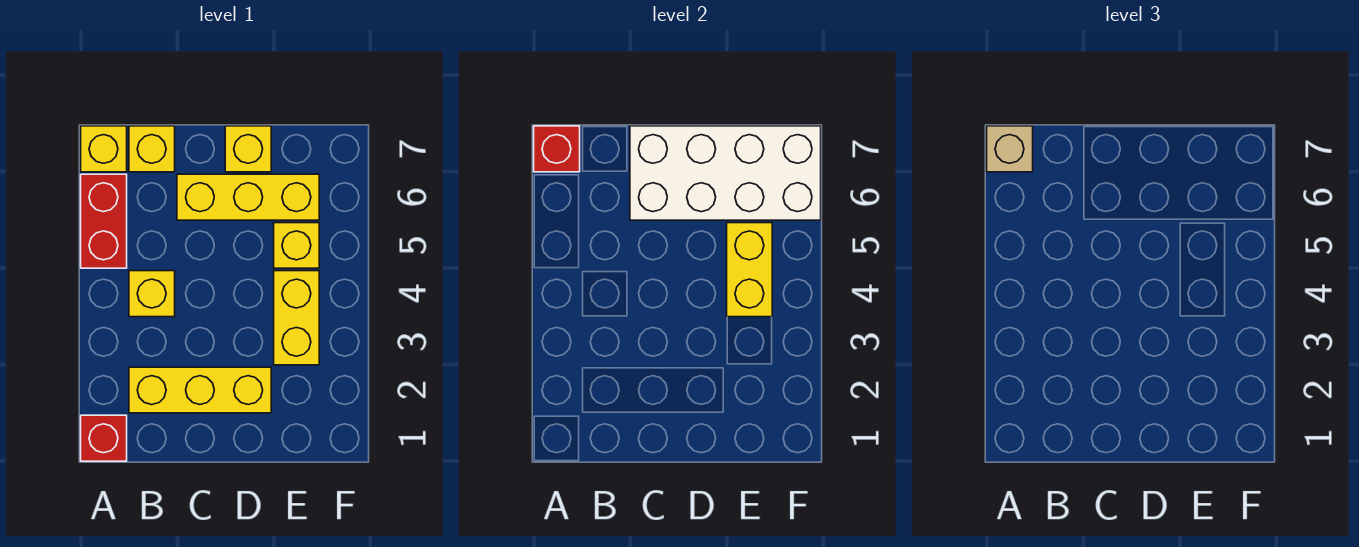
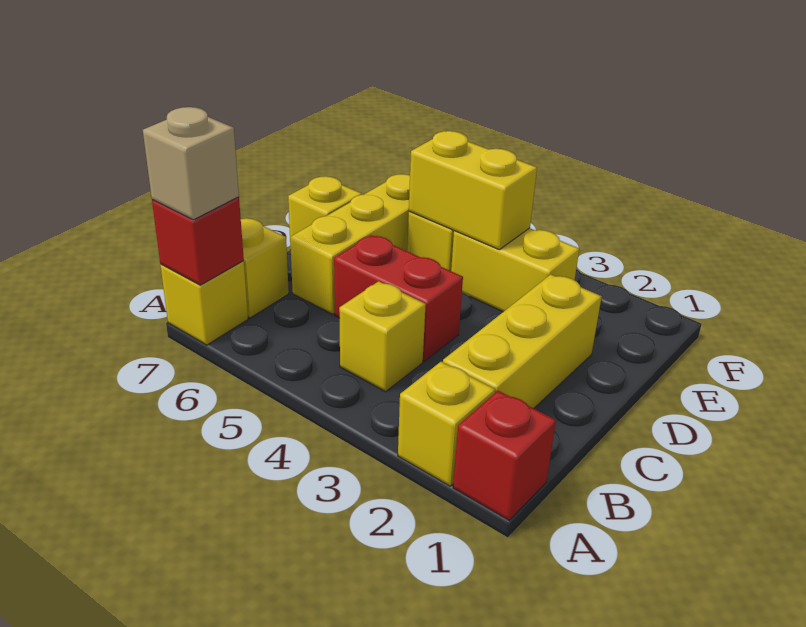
none -> yellow brick A2 level 1
red brick A5:A6 level 1 -> red brick C4:C5 level 1
white brick C6:F7 level 2 -> none

